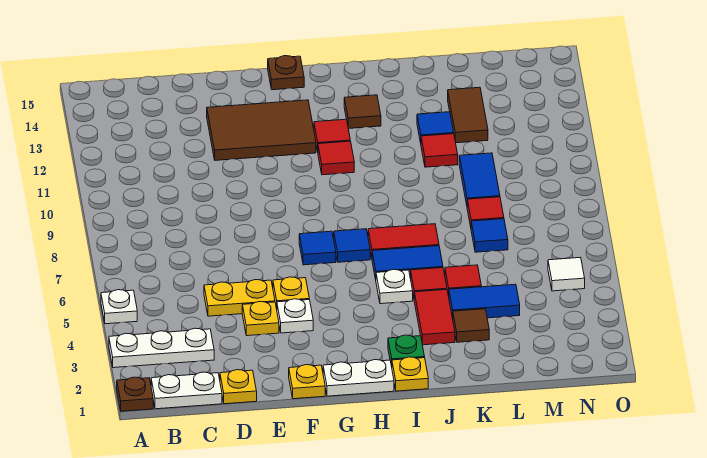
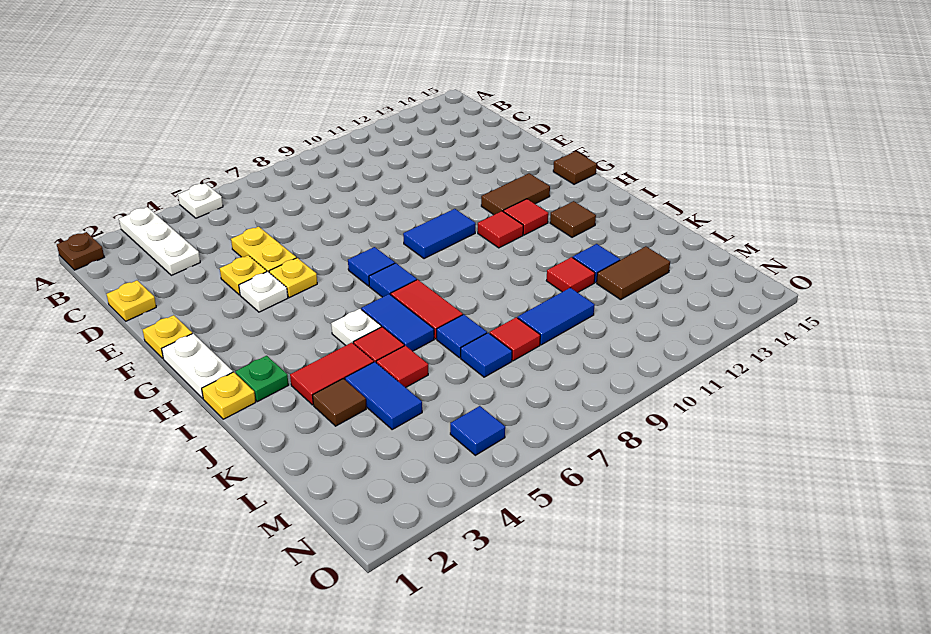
white plate B1:C1 level 1 -> none
brown tile E12:G13 level 1 -> brown tile G12:G13 level 1
none -> blue tile G9:G10 level 1
brown plate G15 level 1 -> brown tile G15 level 1
none -> blue tile K7 level 1
white tile N5 level 1 -> blue tile N5 level 1

